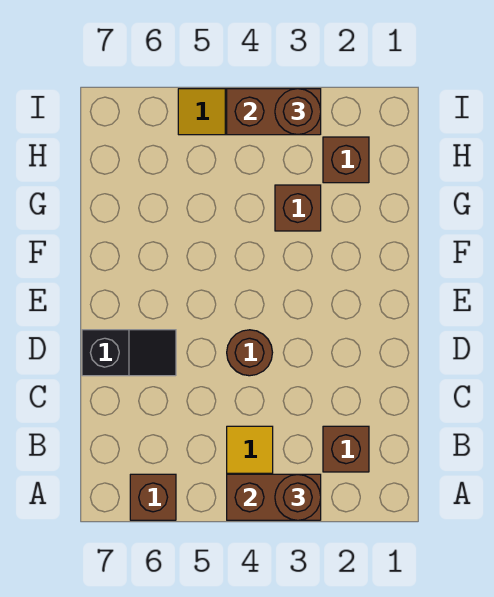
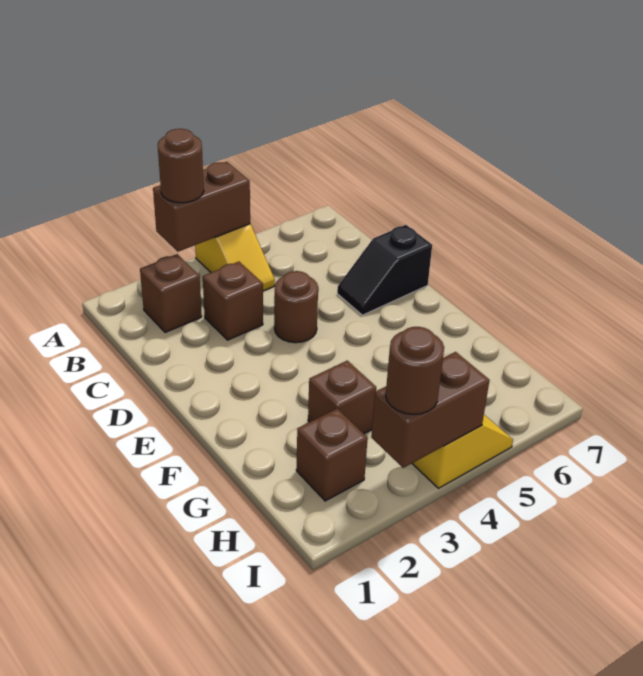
brown brick A6 level 1 -> brown brick C3 level 1

